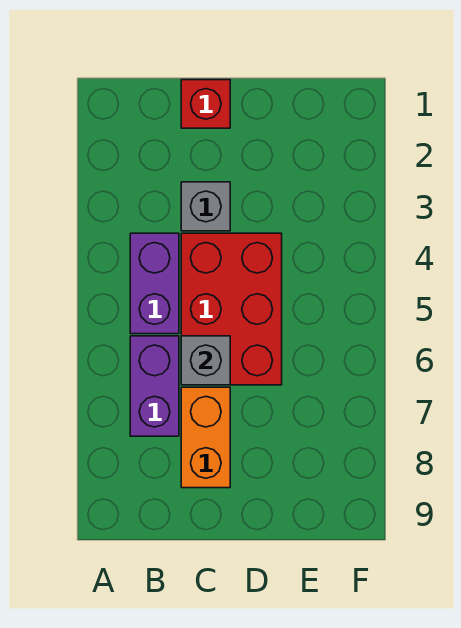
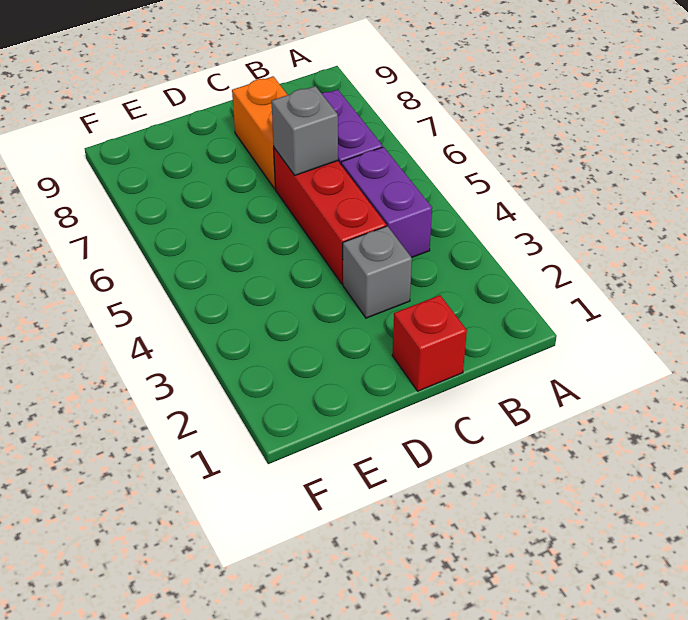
red brick C4:D6 level 1 -> red brick C4:C6 level 1

